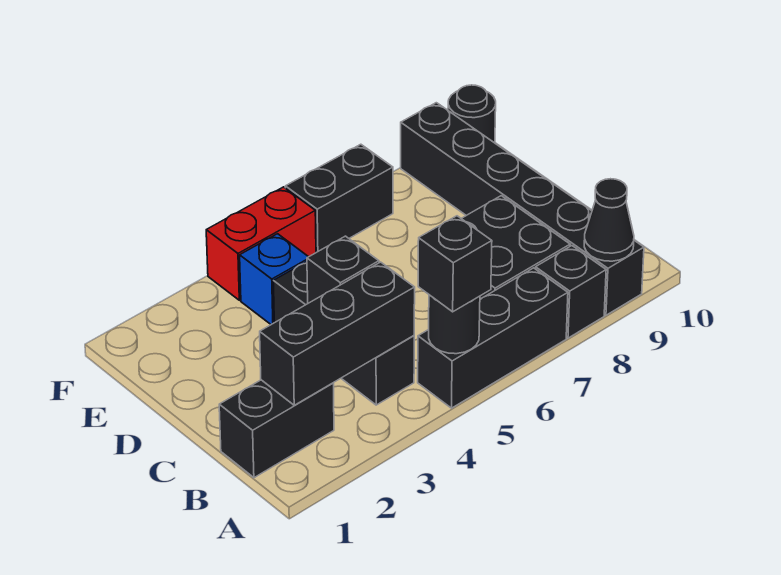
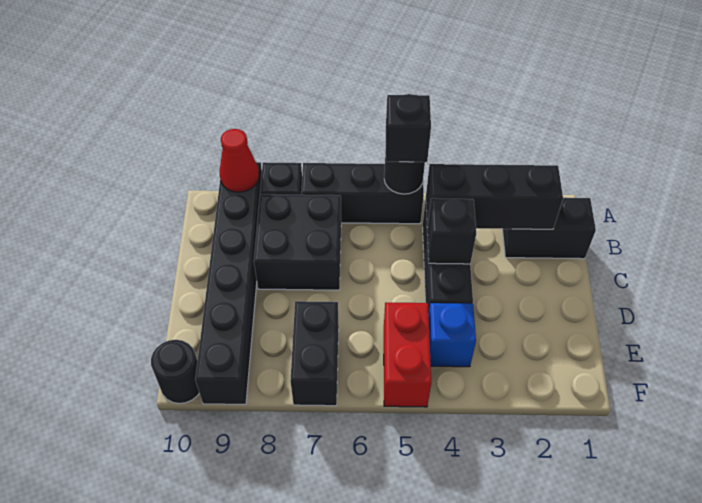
black cone A9 level 2 -> red cone A9 level 2
red brick F4:F5 level 1 -> red brick E5:F5 level 1
black brick F6:F7 level 1 -> black brick E7:F7 level 1

